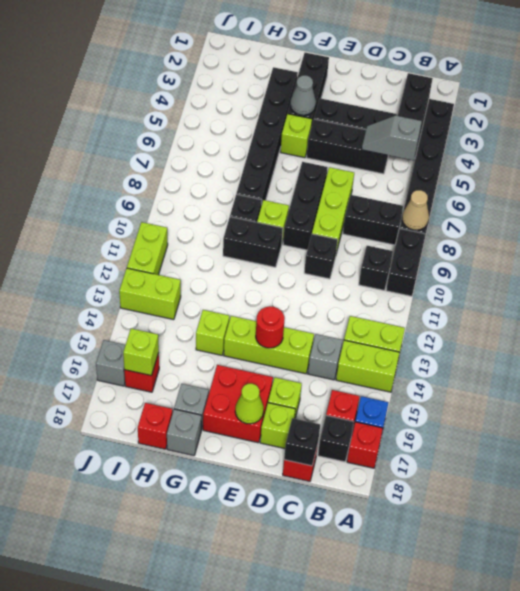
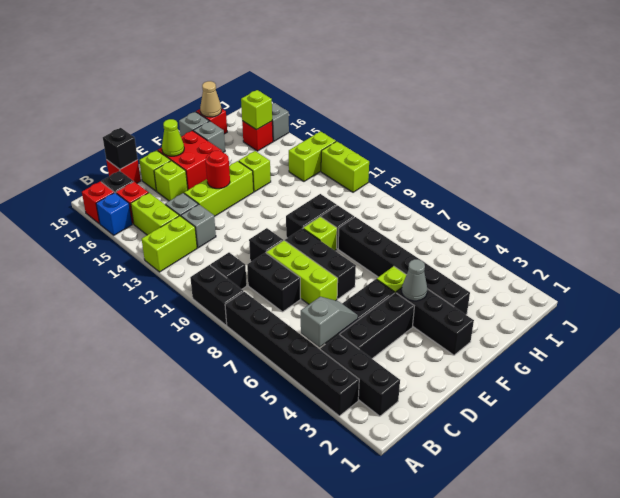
tan cone A8 level 2 -> tan cone H18 level 2
lime brick A14:B14 level 1 -> lime brick B14:B15 level 1
black brick B8:C8 level 1 -> black brick C8:C9 level 1
none -> grey brick C13 level 1

